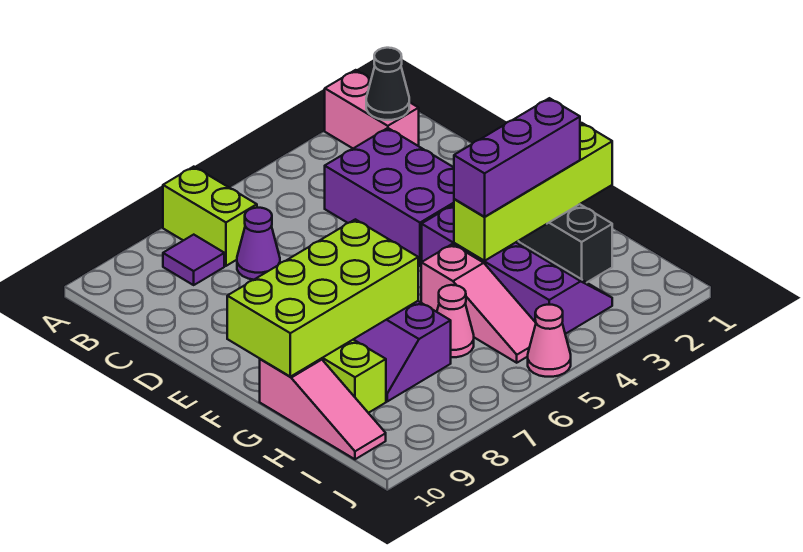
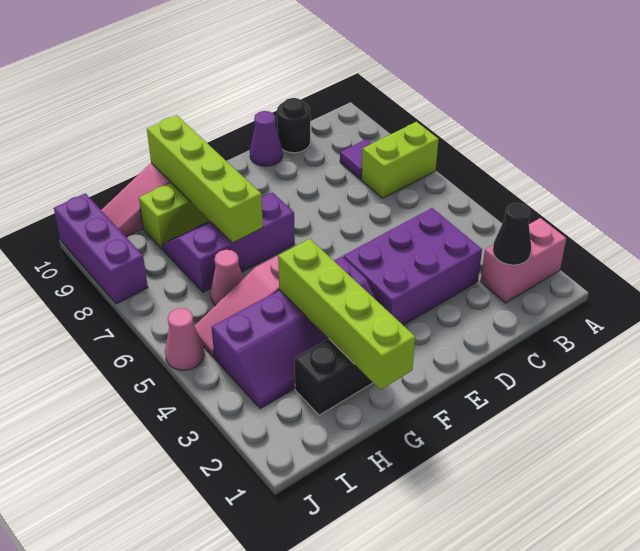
purple cone C7 level 1 -> purple cone D10 level 1
none -> black round brick C10 level 1
lime brick F7:G10 level 2 -> lime brick G7:G10 level 2
purple brick G2:G4 level 3 -> purple brick J8:J10 level 1

